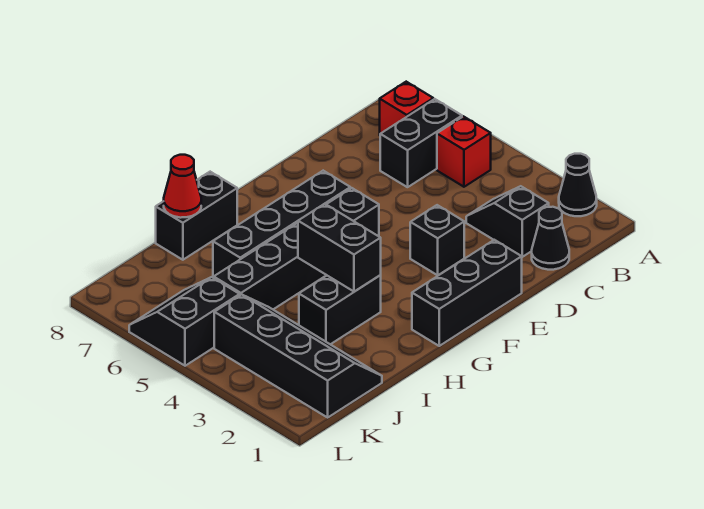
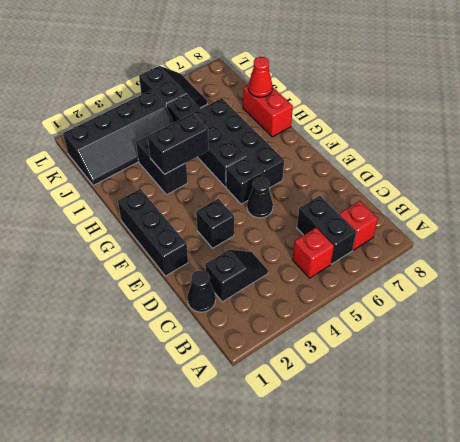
black cone A2 level 1 -> black cone E5 level 1
black brick H8:I8 level 1 -> red brick H8:I8 level 1

